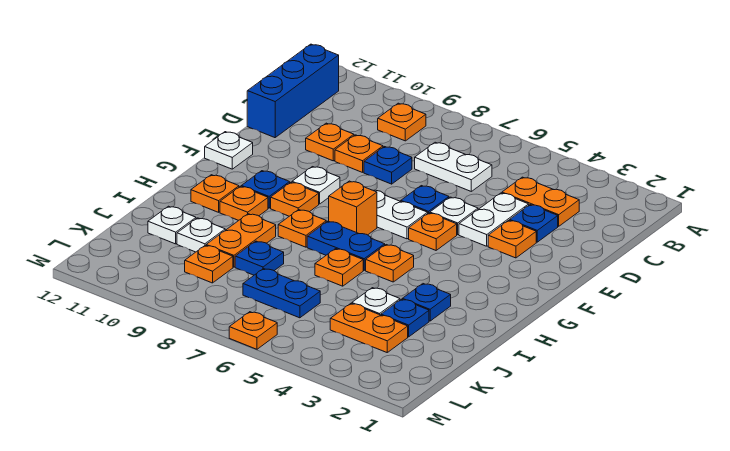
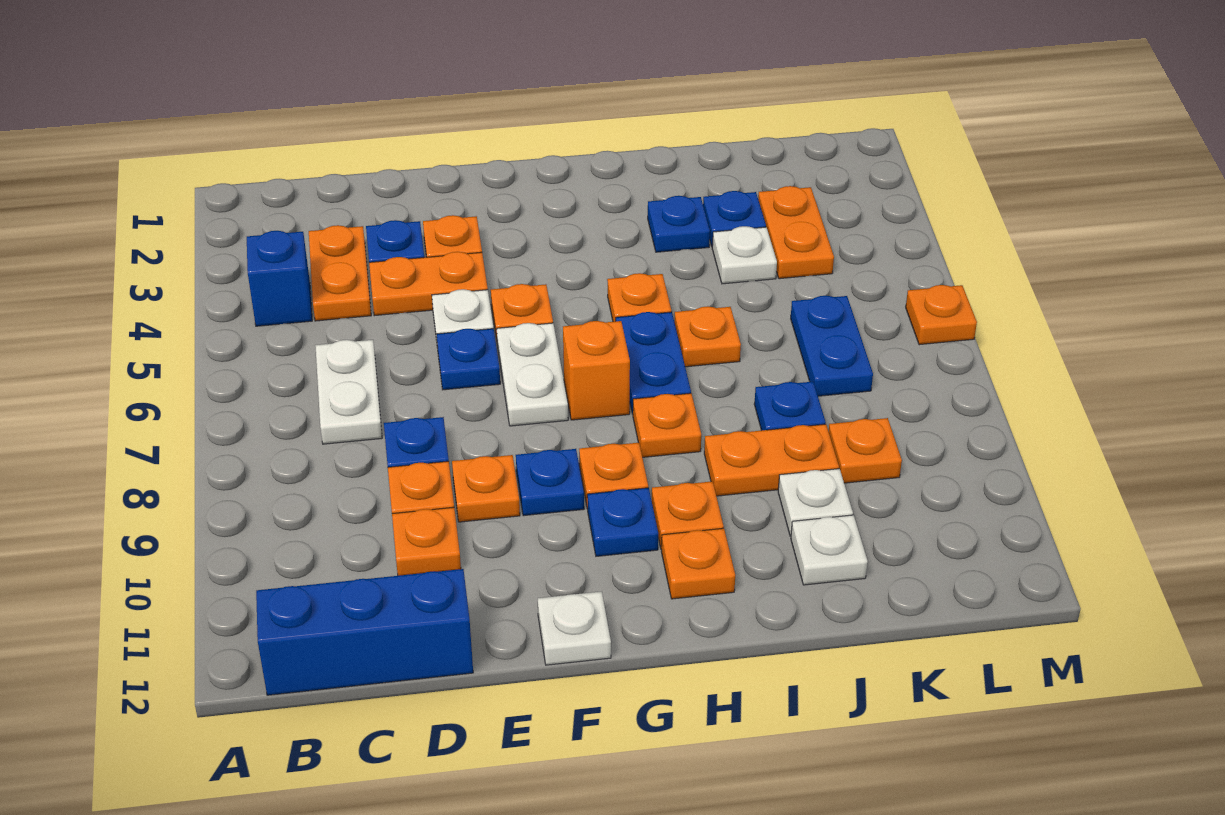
none -> blue brick B4 level 1
orange plate B9 level 1 -> orange plate E9 level 1
white plate D4:E4 level 1 -> orange plate D4:E4 level 1
white plate F9 level 1 -> blue plate F9 level 1

